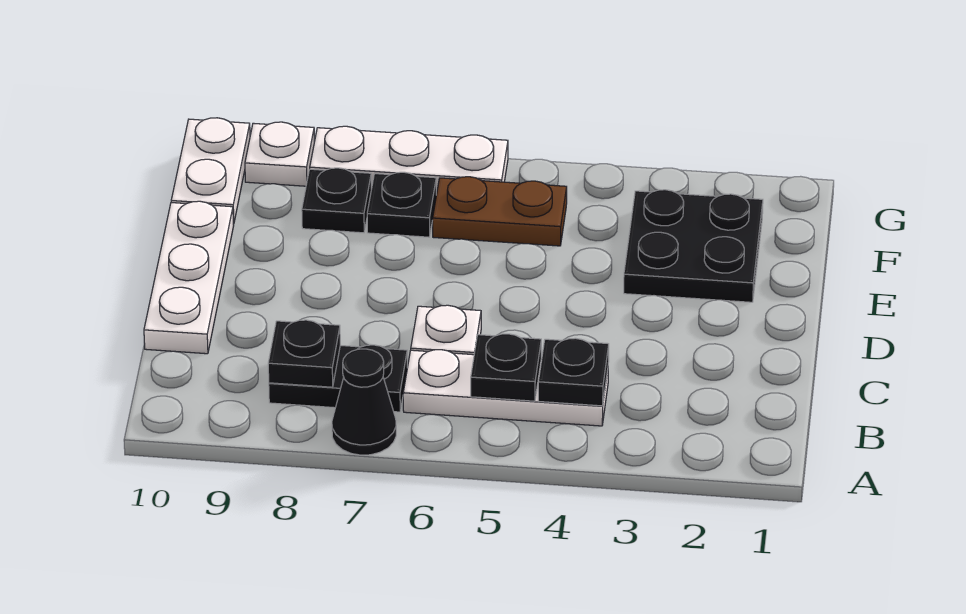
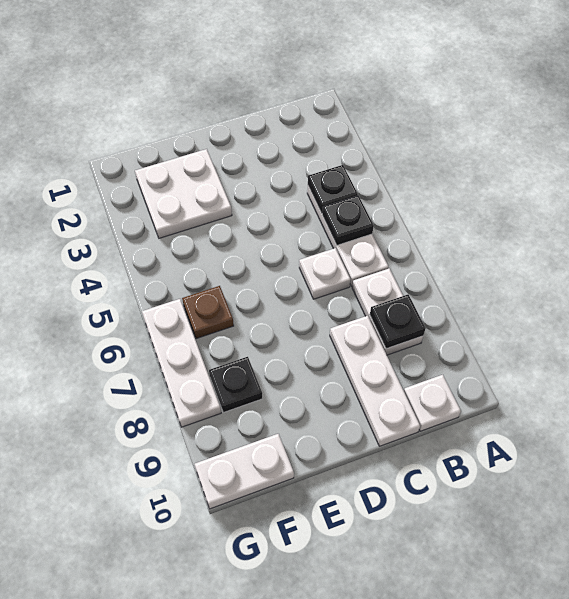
black cone A7 level 1 -> none
black plate B7:B8 level 1 -> white plate B7:B8 level 1
white plate C10:E10 level 1 -> white plate C8:C10 level 1
black plate E2:F3 level 1 -> white plate E2:F3 level 1
brown plate F5:F6 level 1 -> brown plate F6 level 1
black plate F7 level 1 -> none
white plate G9 level 1 -> white plate B10 level 1

